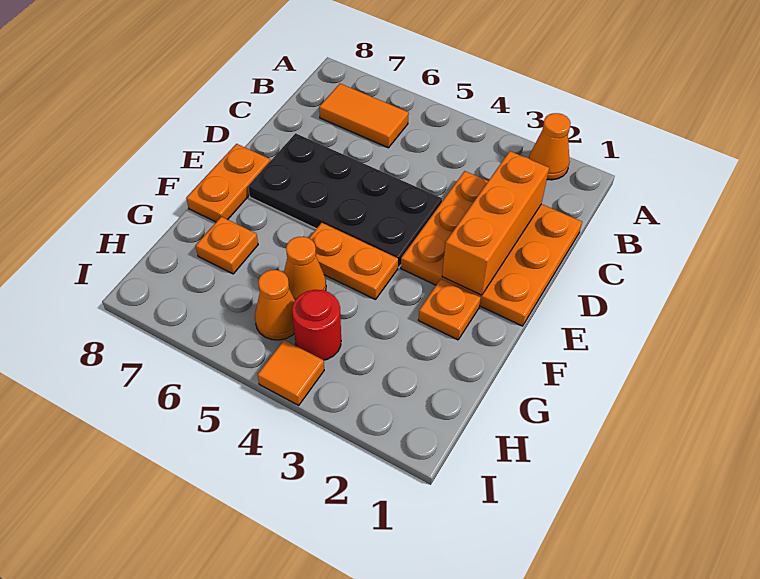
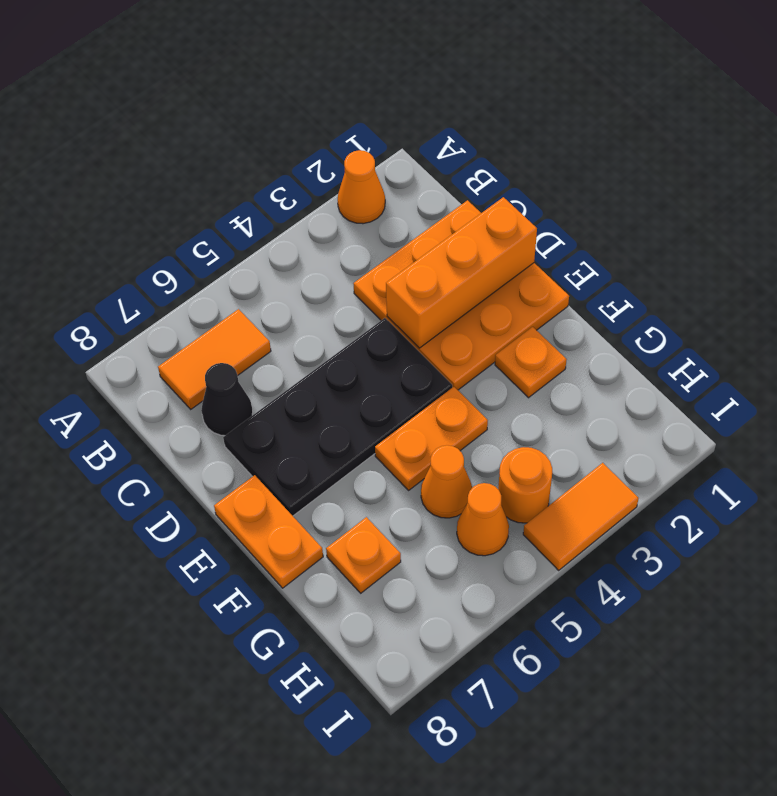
orange brick C2:E2 level 2 -> orange brick D1:D3 level 2
none -> black cone C7 level 1
red round brick H4 level 1 -> orange round brick H4 level 1
orange tile I4 level 1 -> orange tile I3:I4 level 1

